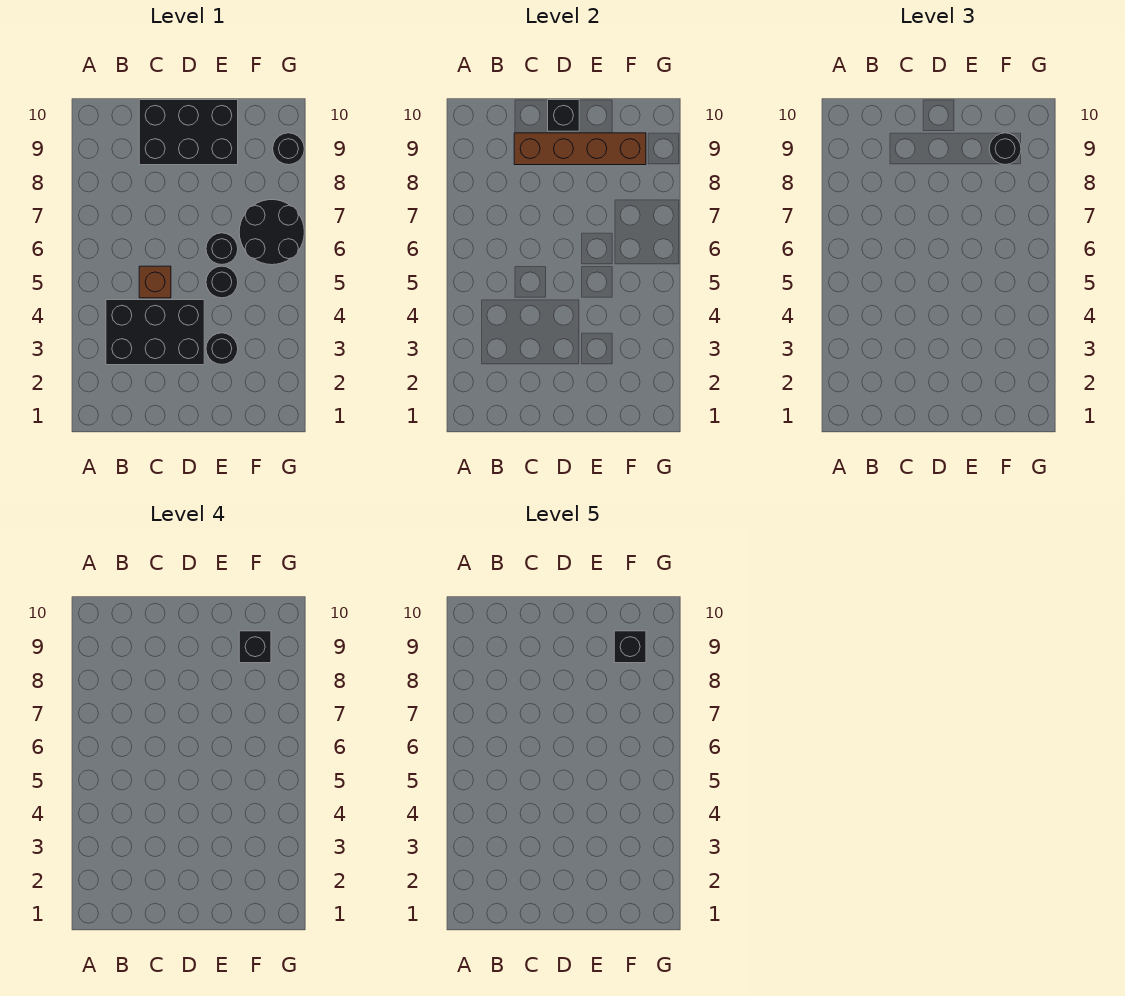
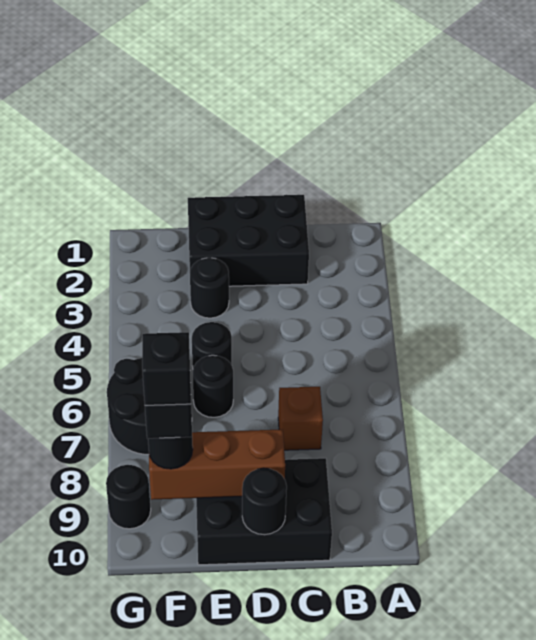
black brick B3:D4 level 1 -> black brick C1:E2 level 1
brown brick C5 level 1 -> brown brick C7 level 1
brown brick C9:F9 level 2 -> brown brick D9:F9 level 2
black brick D10 level 2 -> black round brick D10 level 2

